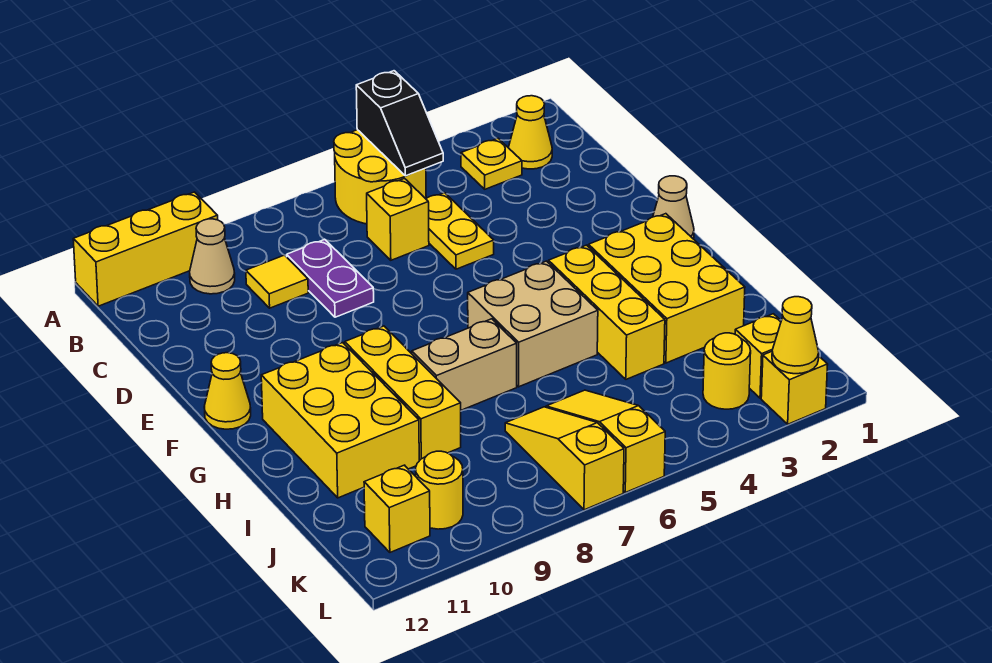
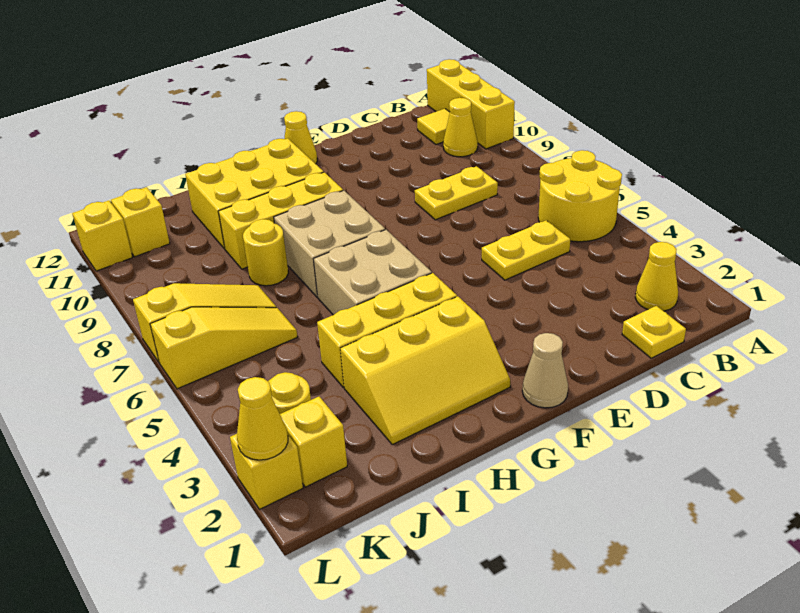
black slope A5:B5 level 2 top A -> none
yellow plate B3 level 1 -> yellow plate C1 level 1
tan cone B10 level 1 -> yellow cone B10 level 1
yellow brick C6 level 1 -> yellow brick L11 level 1
purple plate C8:D8 level 1 -> yellow plate C8:D8 level 1
yellow tile C9 level 1 -> yellow tile B11 level 1
yellow brick G2:I3 level 1 -> yellow slope G2:I3 level 1 top 3
tan brick H7:H8 level 1 -> tan brick G7:H8 level 1
yellow round brick K10 level 1 -> yellow round brick I8 level 1

